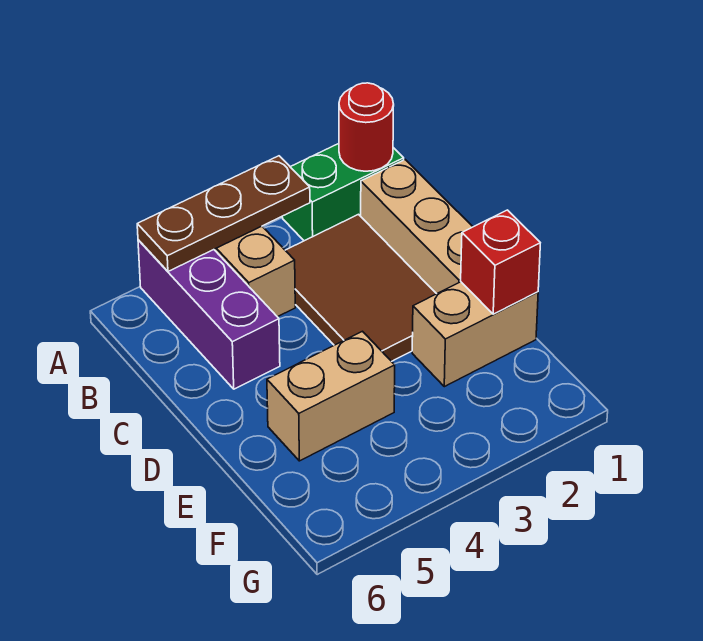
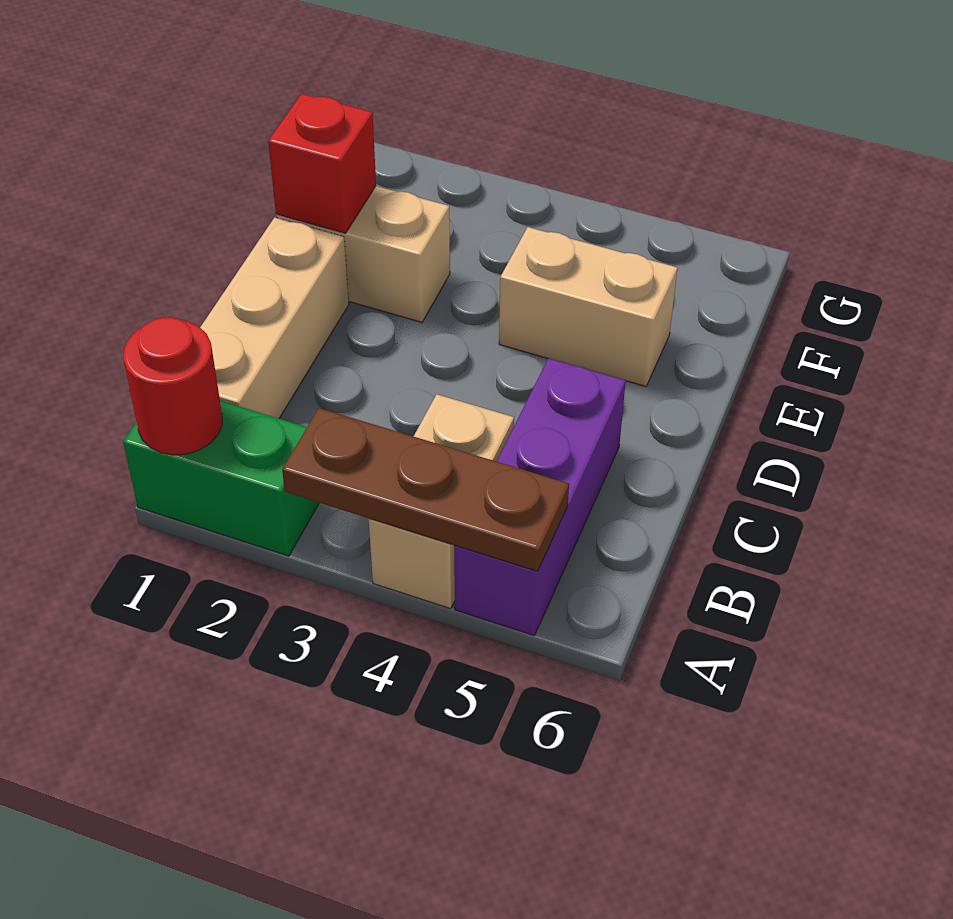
brown tile B2:D3 level 1 -> none

